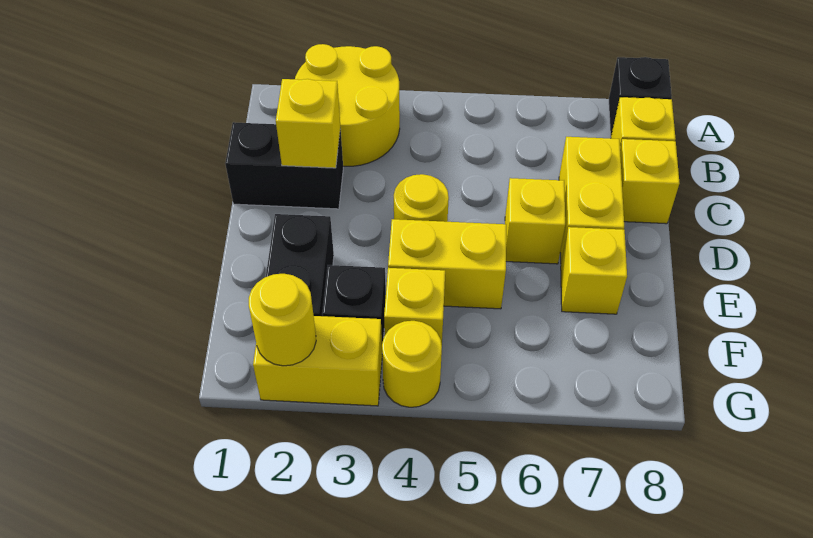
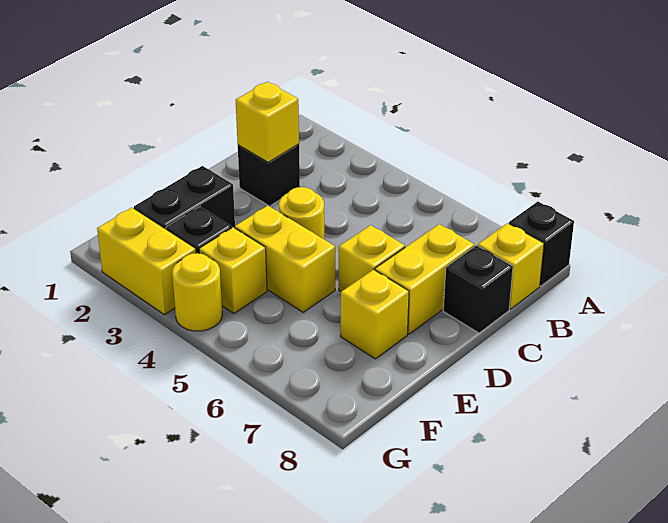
yellow round brick A2:B3 level 1 -> none
black brick C1:C2 level 1 -> black brick C2 level 1
yellow brick C8 level 1 -> black brick C8 level 1
yellow round brick G2 level 2 -> none

